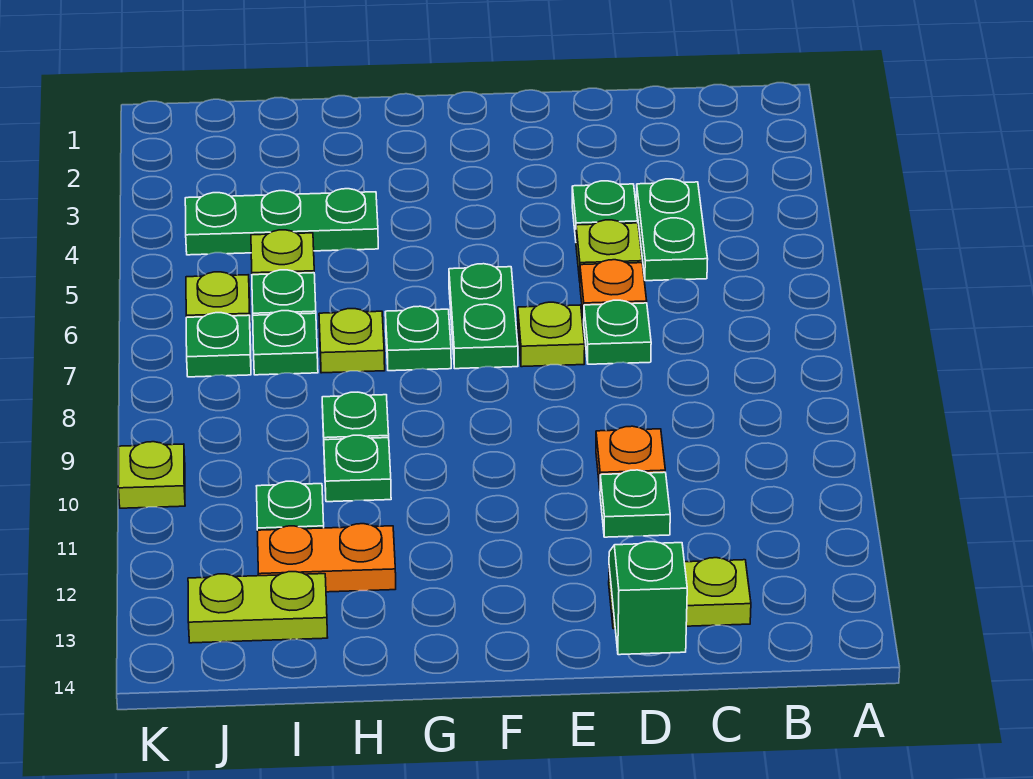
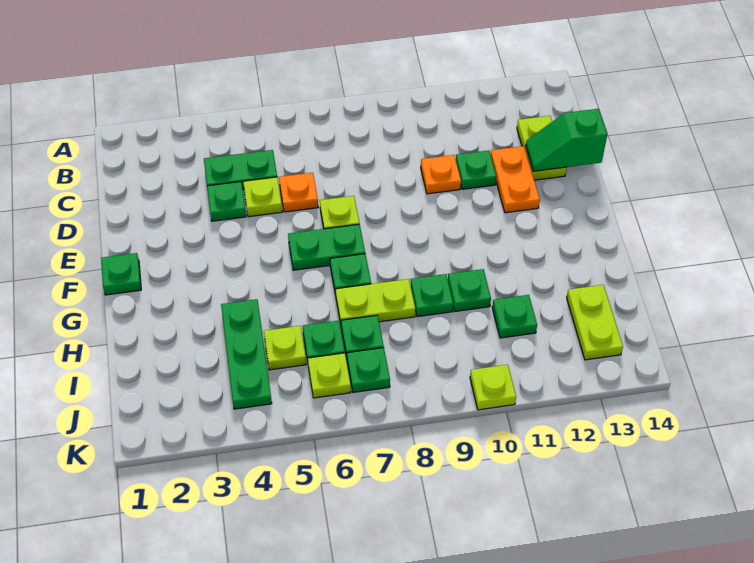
green plate D7 level 1 -> green plate F1 level 1
lime plate H7 level 1 -> lime plate H7:H8 level 1
orange plate H12:I12 level 1 -> orange plate D12:E12 level 1

